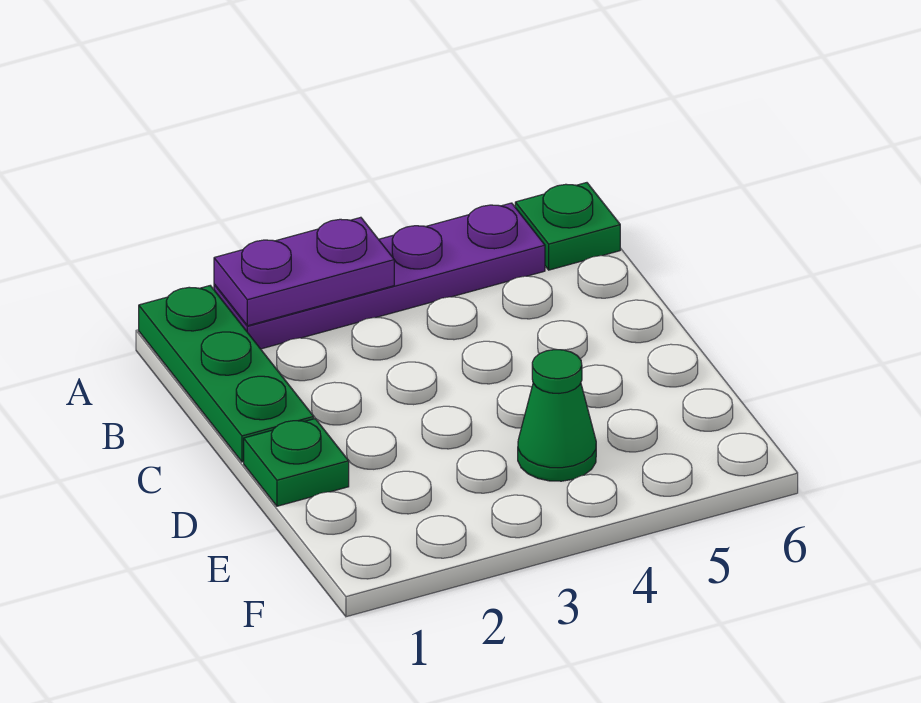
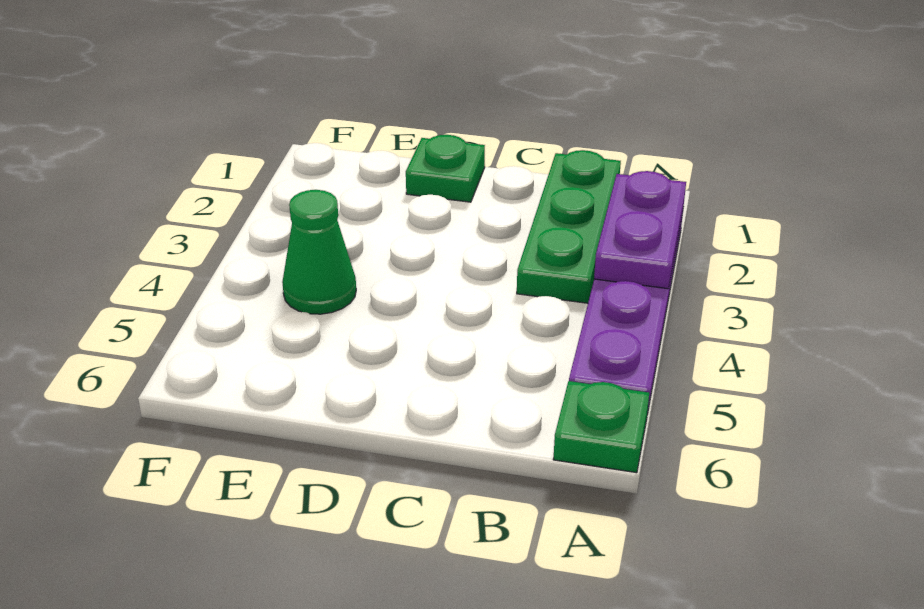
green plate A1:C1 level 1 -> green plate B1:B3 level 1

